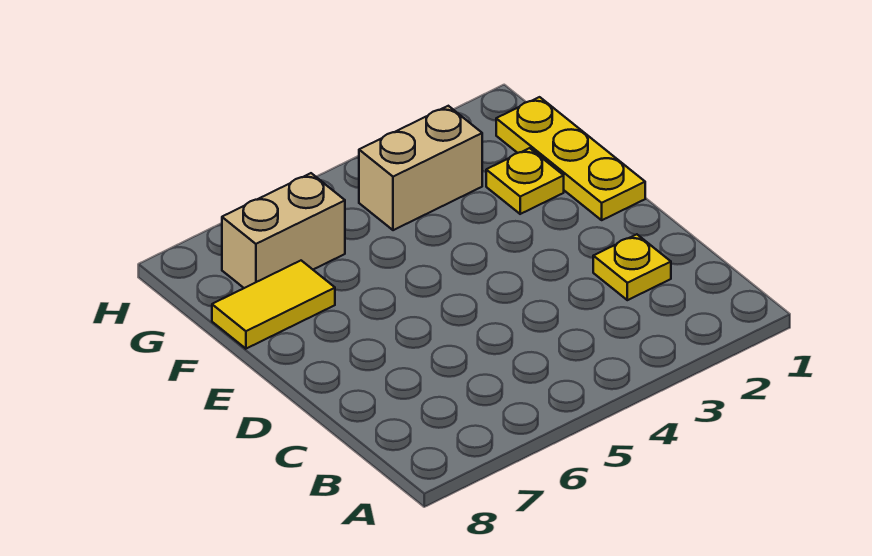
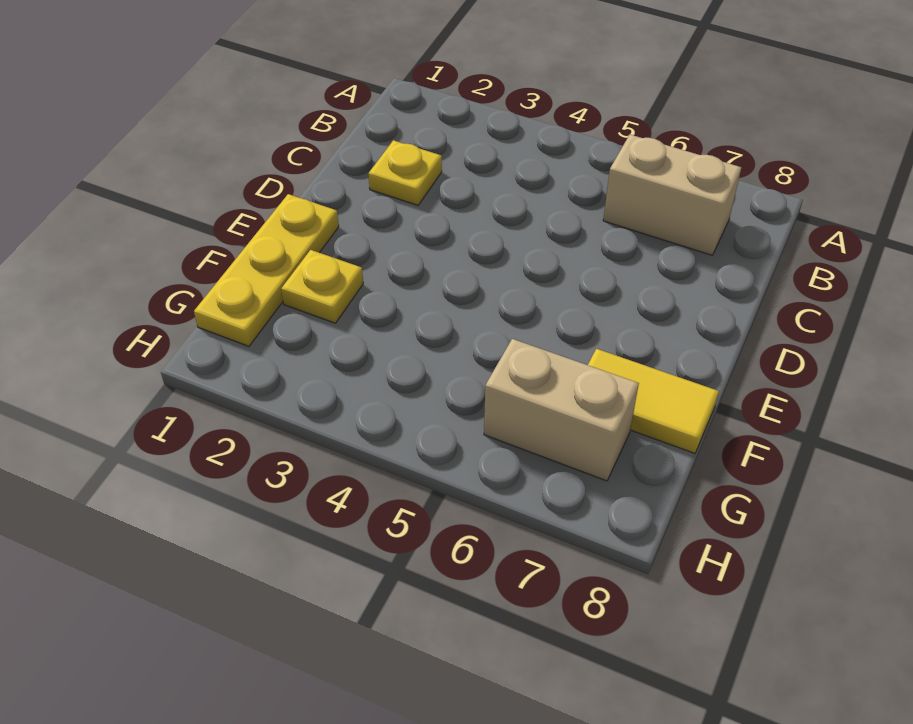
tan brick G3:G4 level 1 -> tan brick B6:B7 level 1

